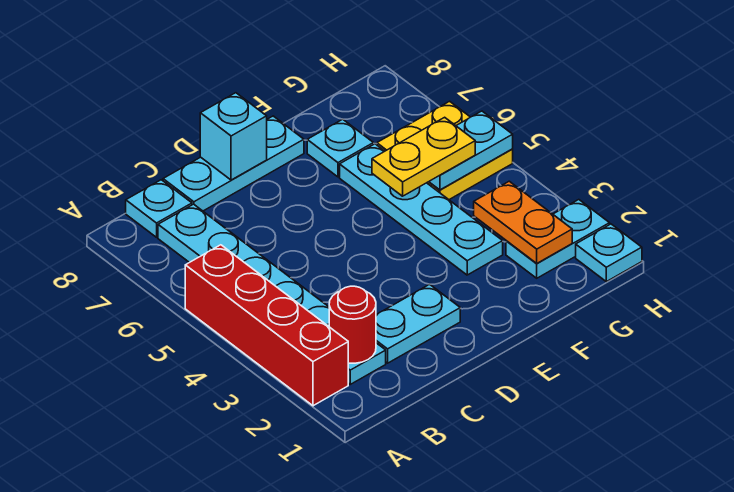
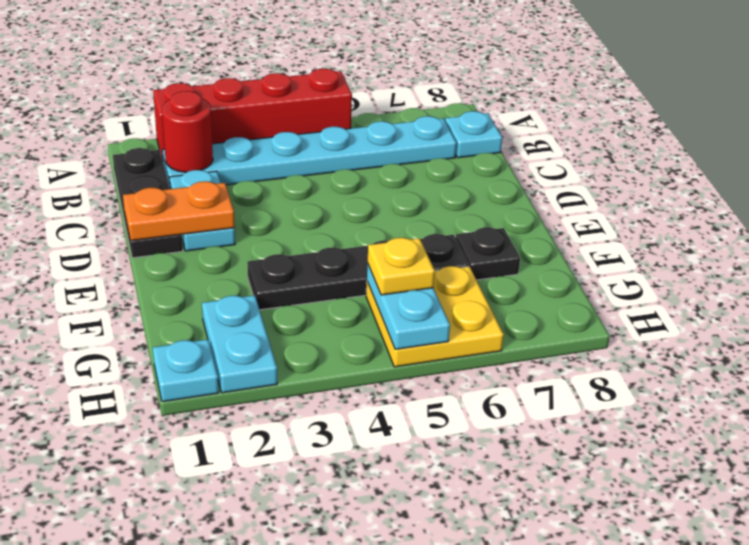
none -> black plate B1:D1 level 1
cyan plate C8:E8 level 1 -> none
cyan brick D8 level 2 -> none
cyan plate F3:F6 level 1 -> black plate F3:F6 level 1
yellow plate F5:G5 level 3 -> yellow plate G5 level 3
cyan plate F7 level 1 -> black plate F7 level 1
orange plate G2:G3 level 2 -> orange plate D1:D2 level 2

